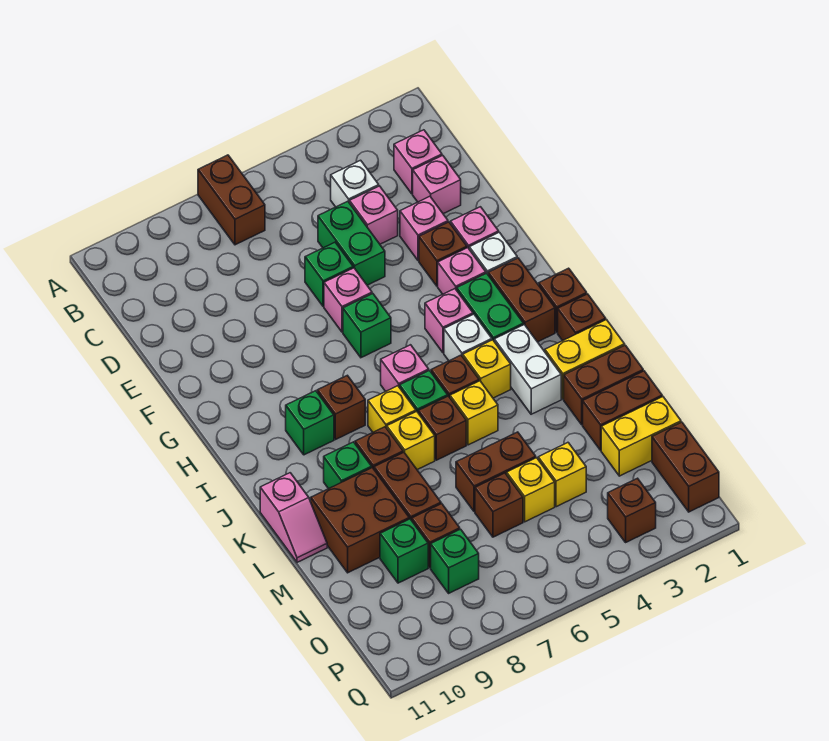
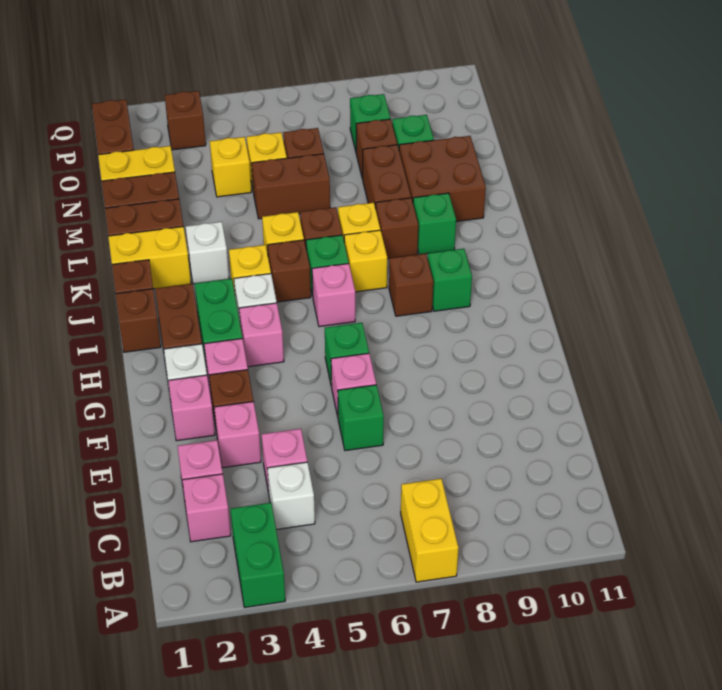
brown brick A7:B7 level 1 -> yellow brick A7:B7 level 1
green brick D5:E5 level 1 -> green brick A3:B3 level 1
white brick J3:K3 level 1 -> white brick K3 level 1
pink slope K11:L11 level 1 top K -> none

